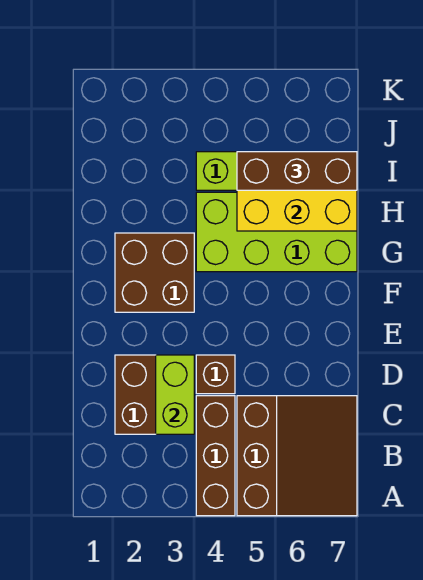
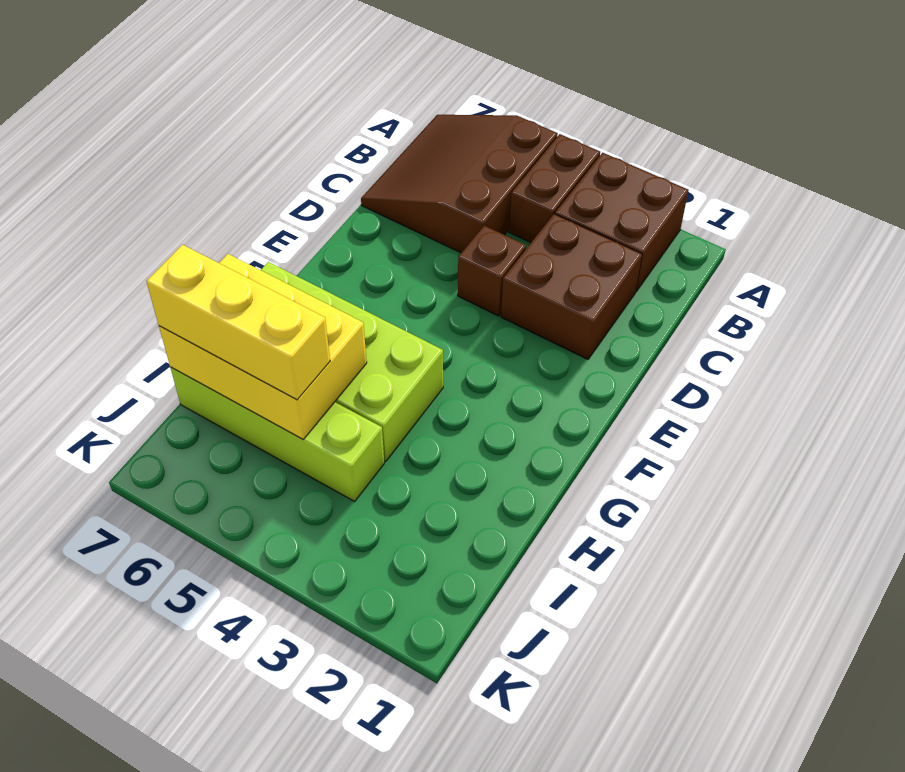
brown brick A4:C4 level 1 -> brown brick A4:B4 level 1
lime brick C3:D3 level 2 -> none
brown brick F2:G3 level 1 -> brown brick A2:B3 level 1
brown brick I5:I7 level 3 -> yellow brick I5:I7 level 3

